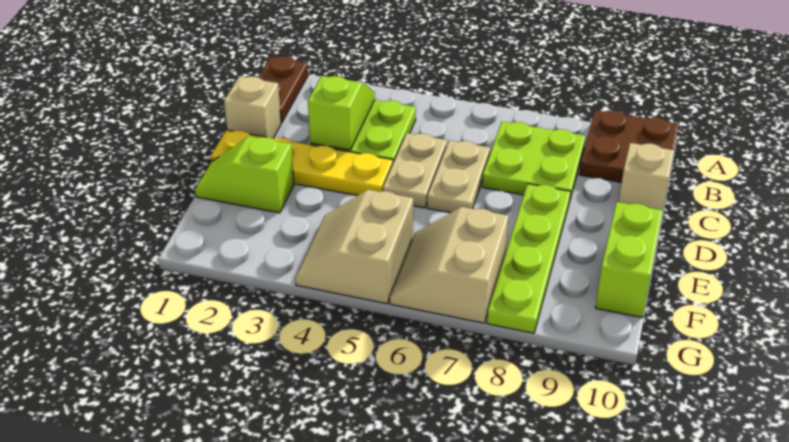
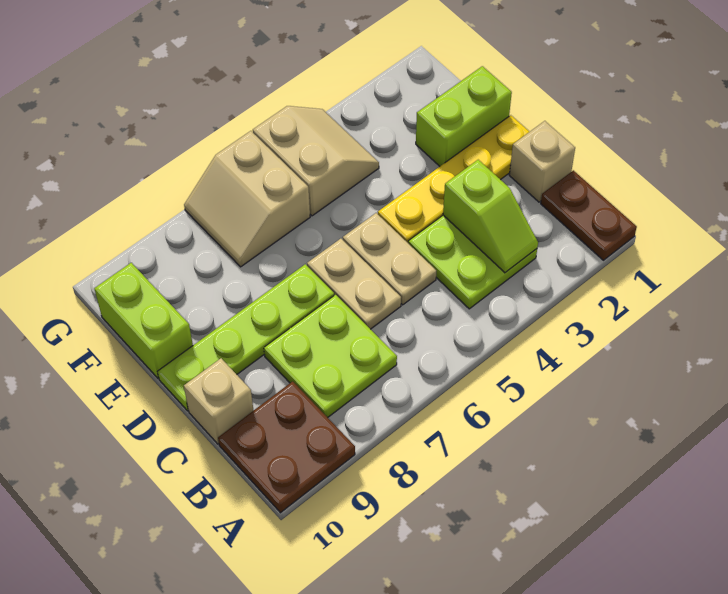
lime plate D8:G8 level 1 -> lime plate D7:D10 level 1
lime slope E1:E2 level 1 top 2 -> lime brick E1:E2 level 1
tan slope F6:G7 level 1 top 7 -> tan slope F6:G7 level 1 top 6

